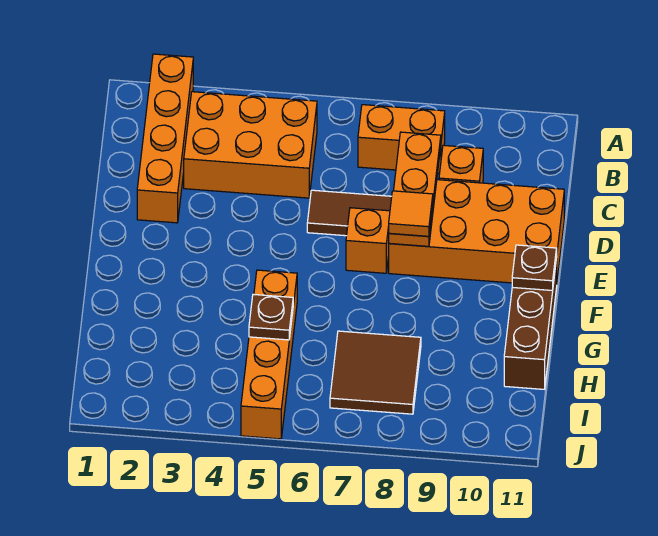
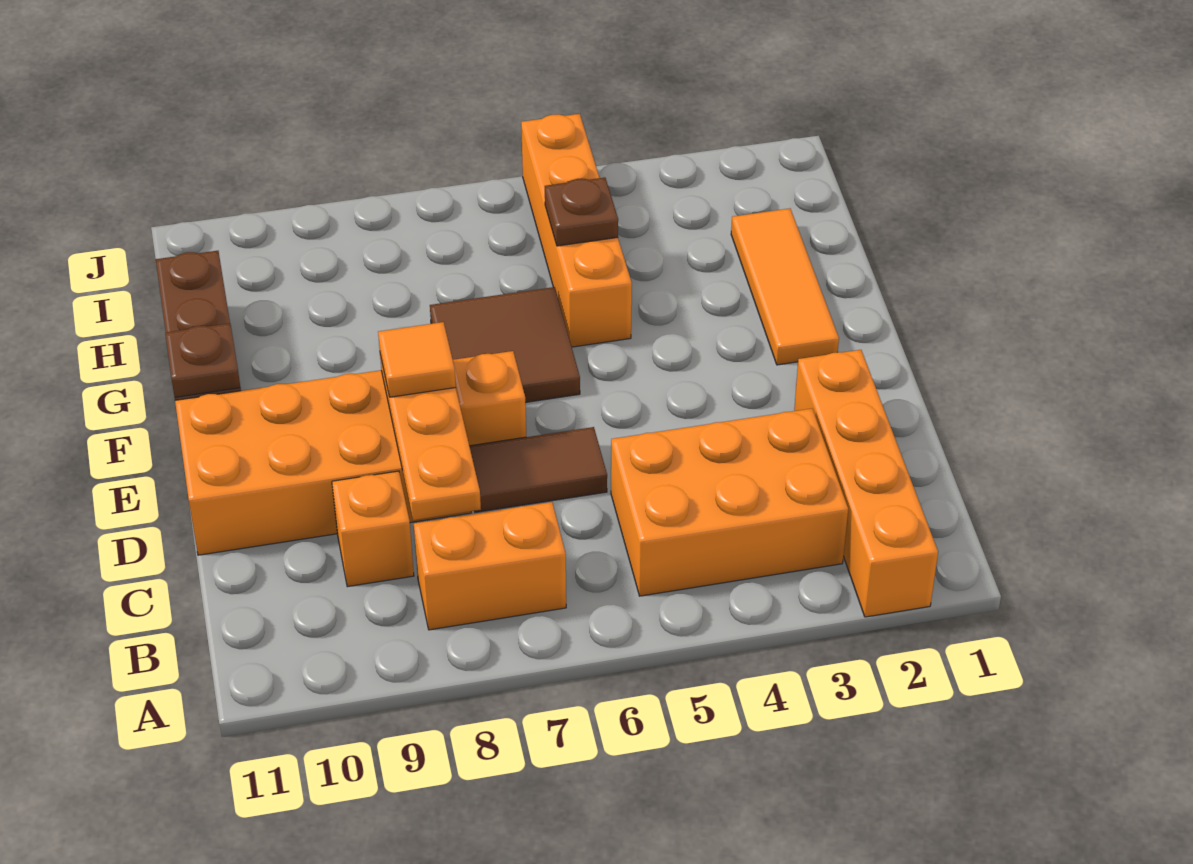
none -> orange tile F2:H2 level 1
brown tile H7:I8 level 1 -> brown tile F6:G7 level 1

